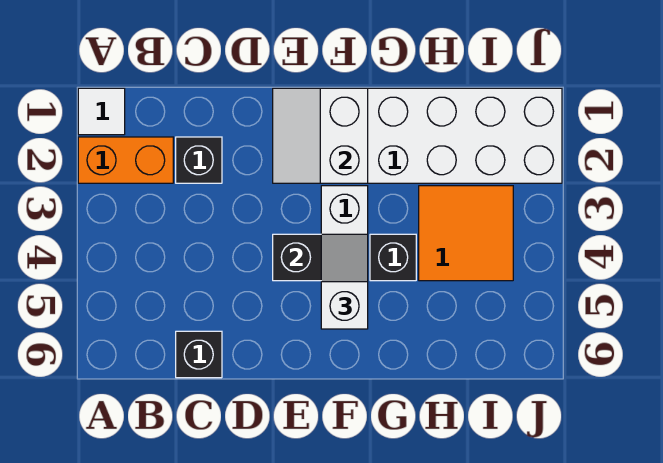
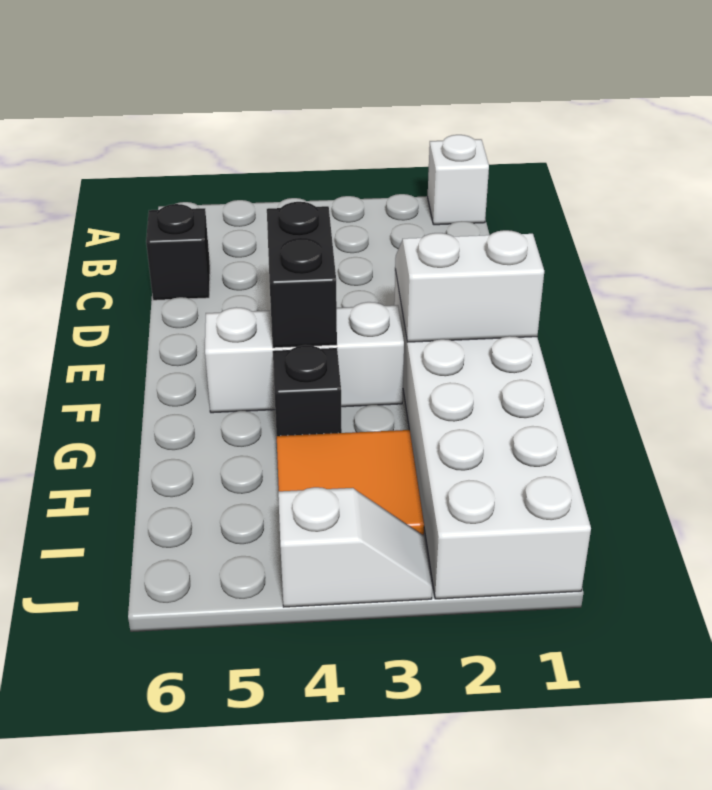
white tile A1 level 1 -> white brick A1 level 1
orange brick A2:B2 level 1 -> none
black brick C2 level 1 -> none
white slope F4:F5 level 3 top 5 -> white slope J3:J4 level 1 top 4

